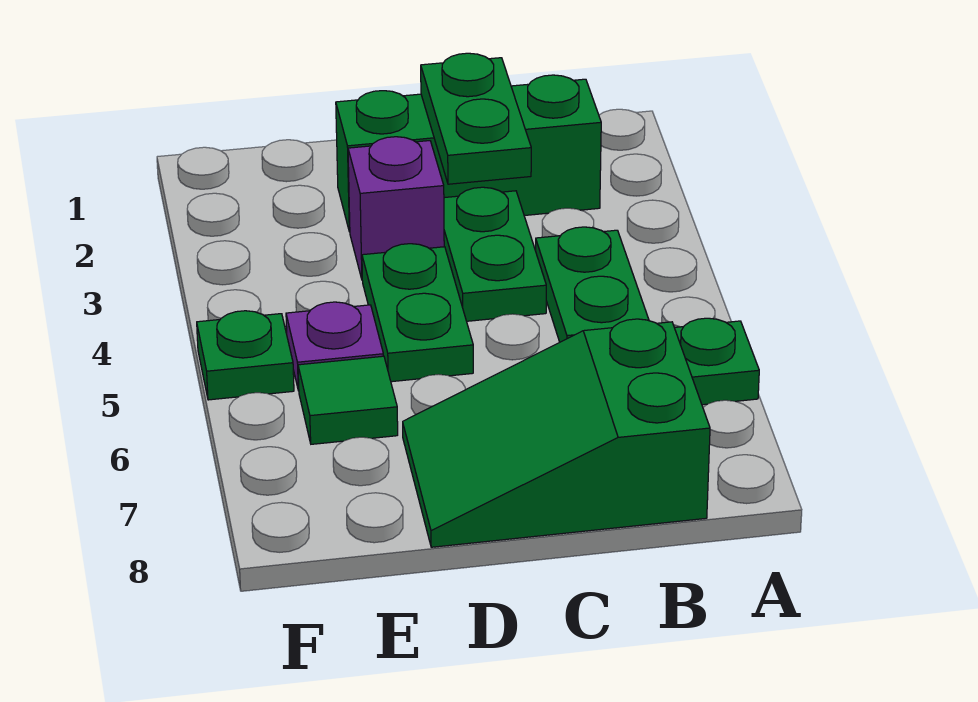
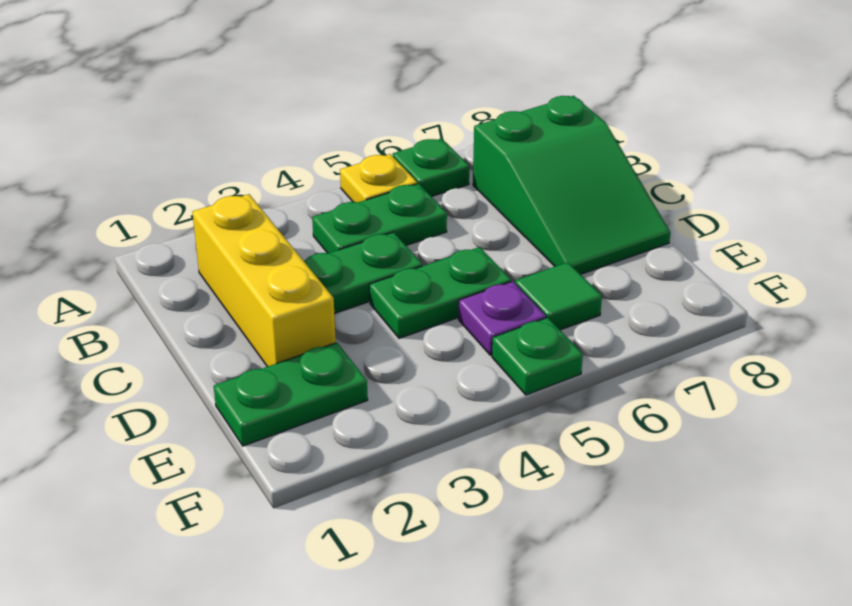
none -> yellow plate A5 level 1
green brick B2:D2 level 1 -> yellow brick B2:D2 level 1
green plate C2:C3 level 2 -> green plate E1:E2 level 1
purple brick D3 level 1 -> none

